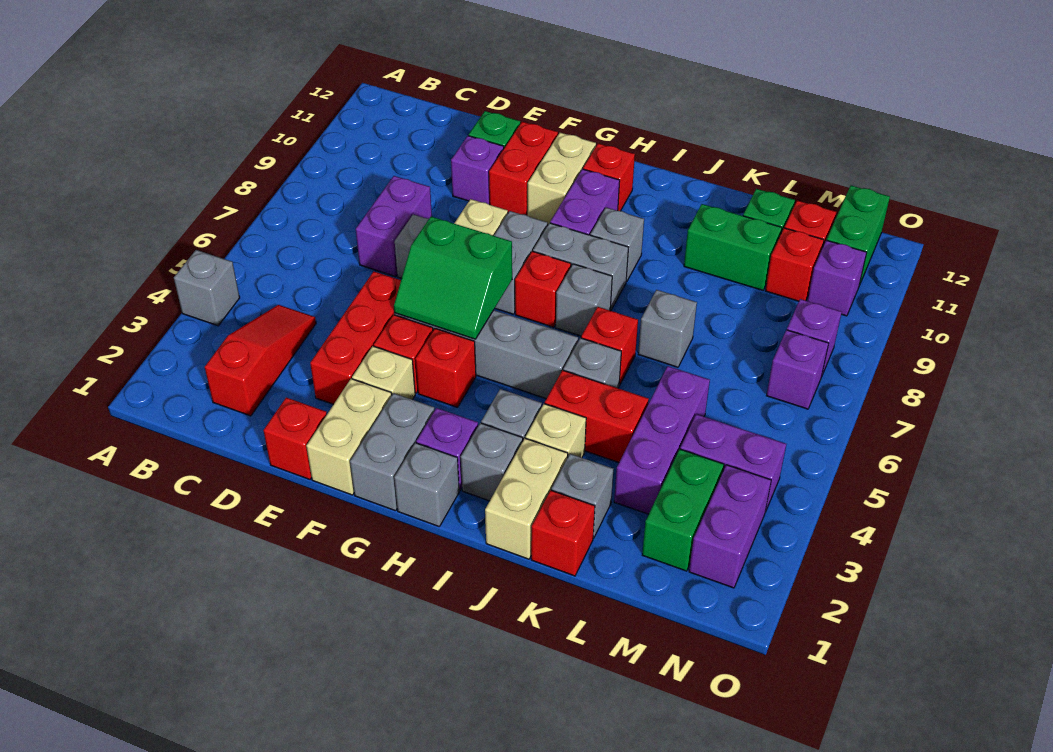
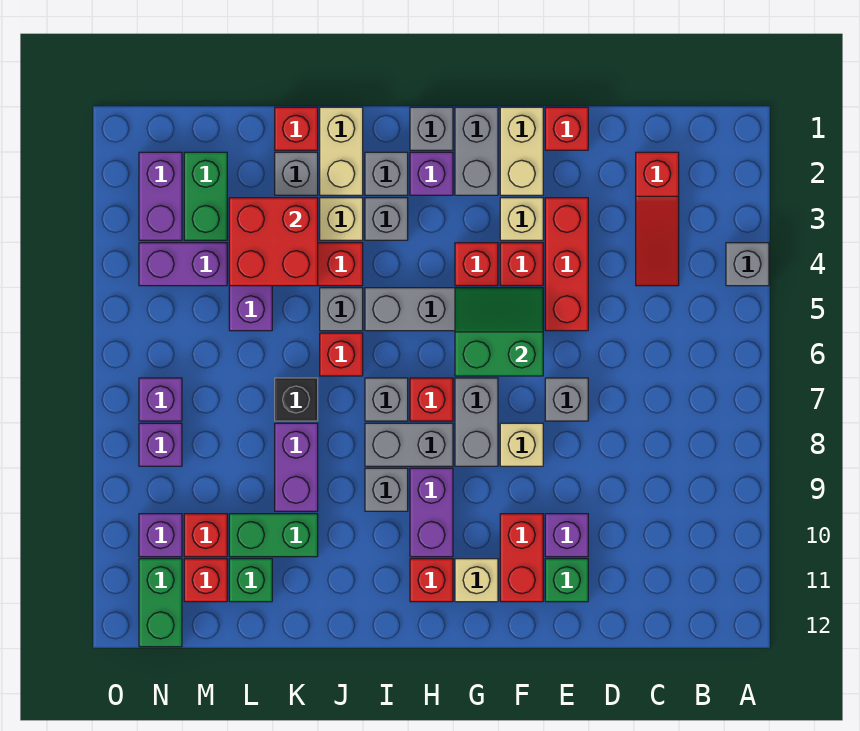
purple brick D7:D8 level 1 -> purple brick K8:K9 level 1
tan brick G10:G11 level 1 -> tan brick G11 level 1
none -> red brick K3:L4 level 2
grey brick K7 level 1 -> black brick K7 level 1

